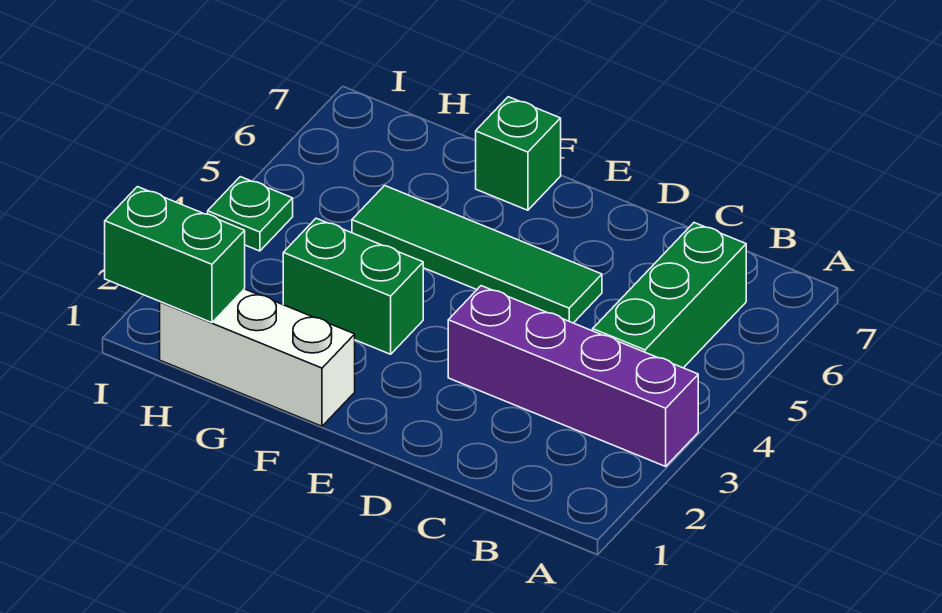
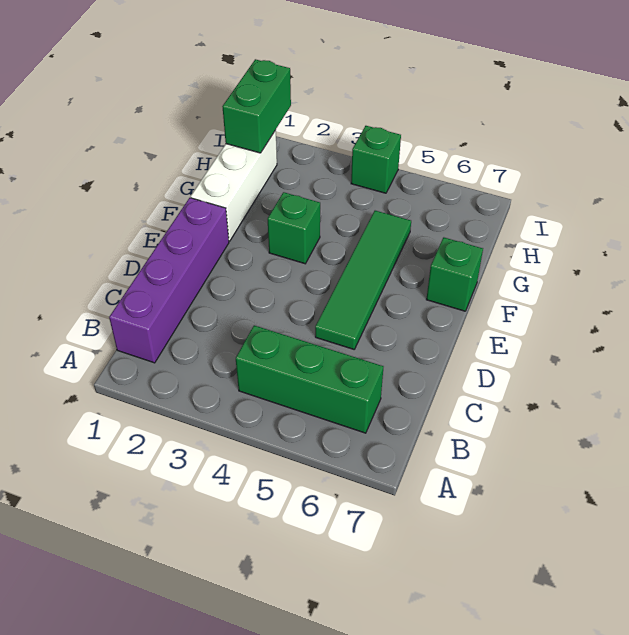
purple brick A3:D3 level 1 -> purple brick B1:E1 level 1
green brick F3:G3 level 1 -> green brick F3 level 1
green plate I4 level 1 -> green brick I4 level 1

